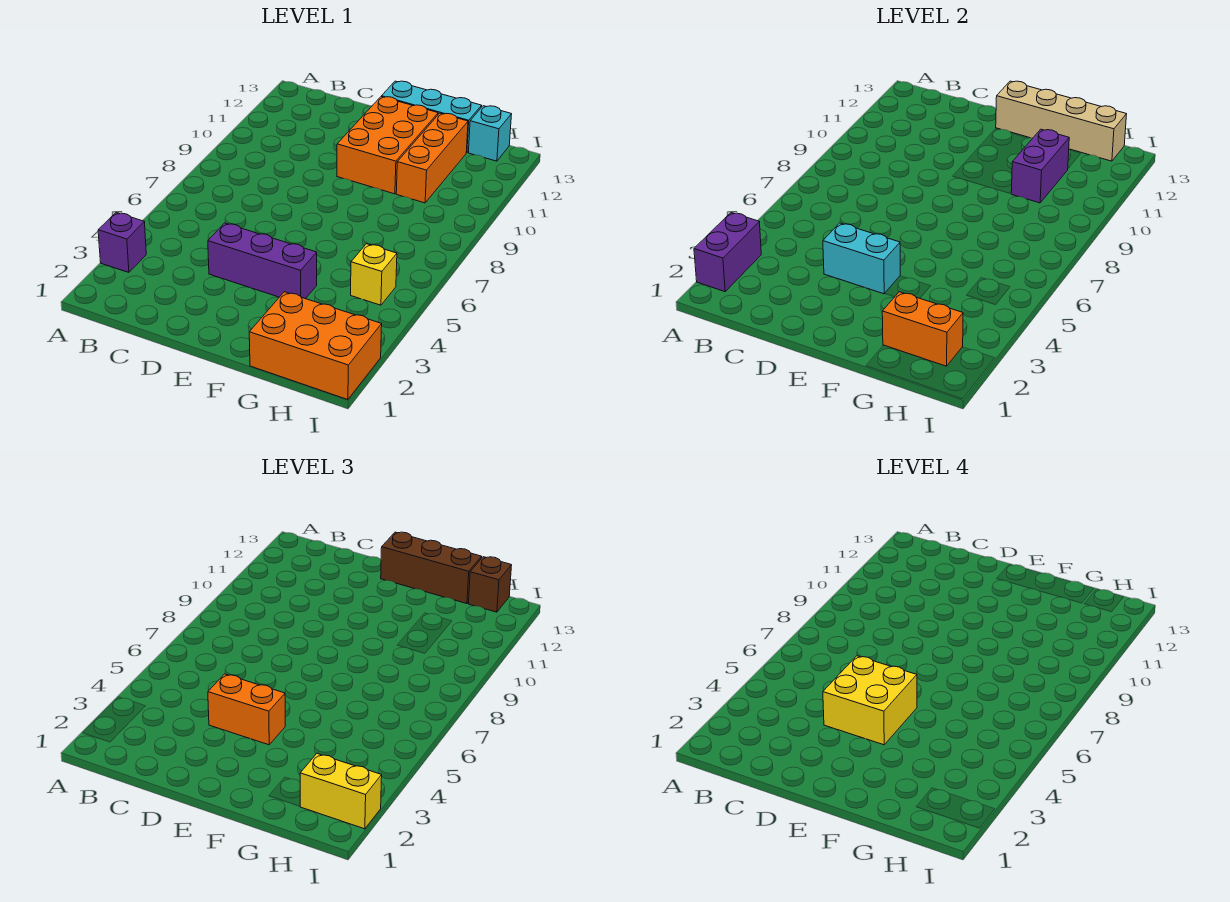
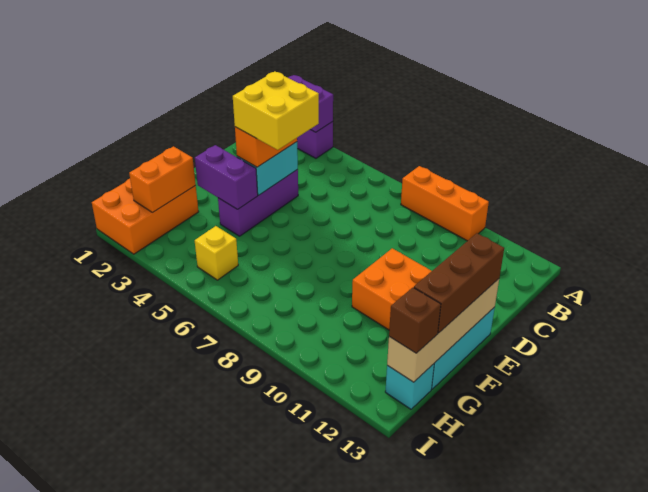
orange brick G10:G12 level 1 -> orange brick A8:A10 level 1
purple brick G10:G11 level 2 -> purple brick F3:F4 level 2
yellow brick H2:I2 level 3 -> none

